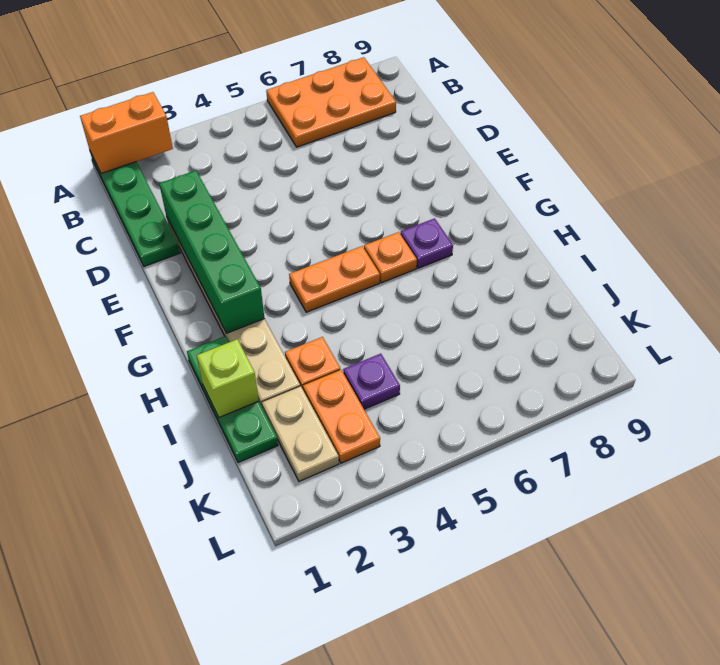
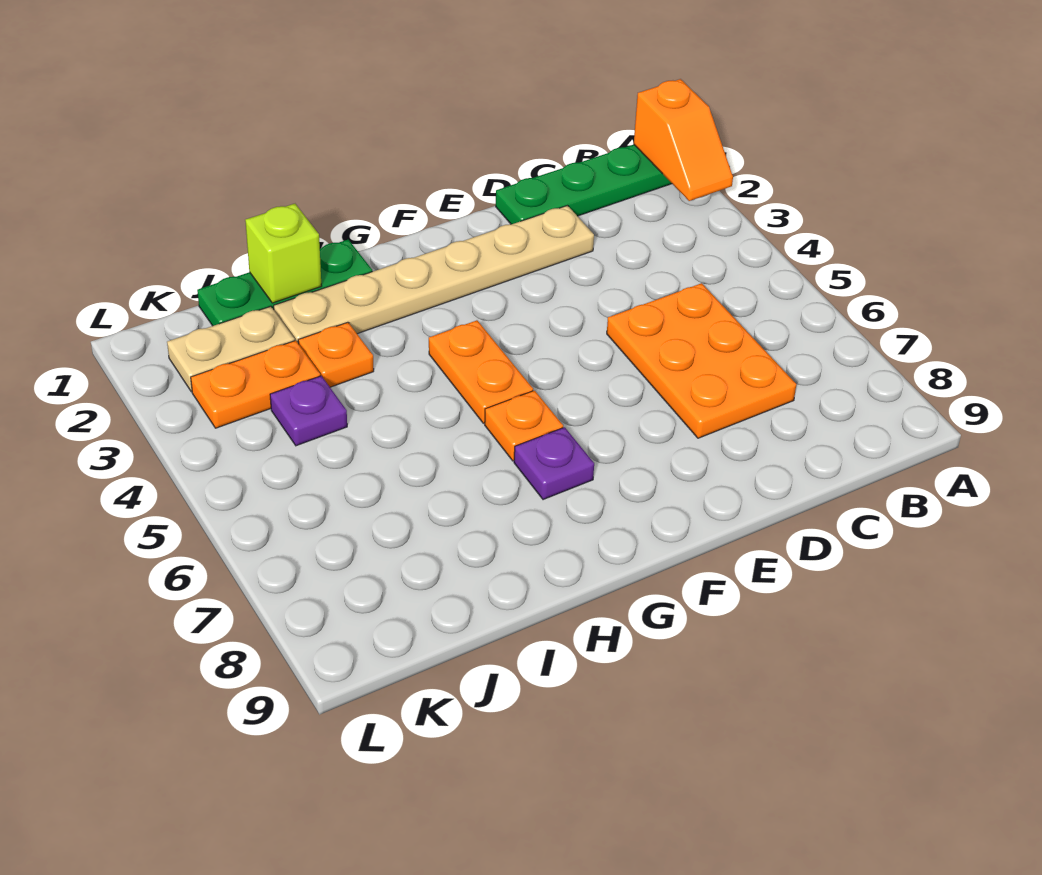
orange brick A1:A2 level 2 -> orange slope A1:A2 level 2 top 1
orange plate A6:B8 level 1 -> orange plate C5:D7 level 1
green brick D2:G2 level 2 -> none

